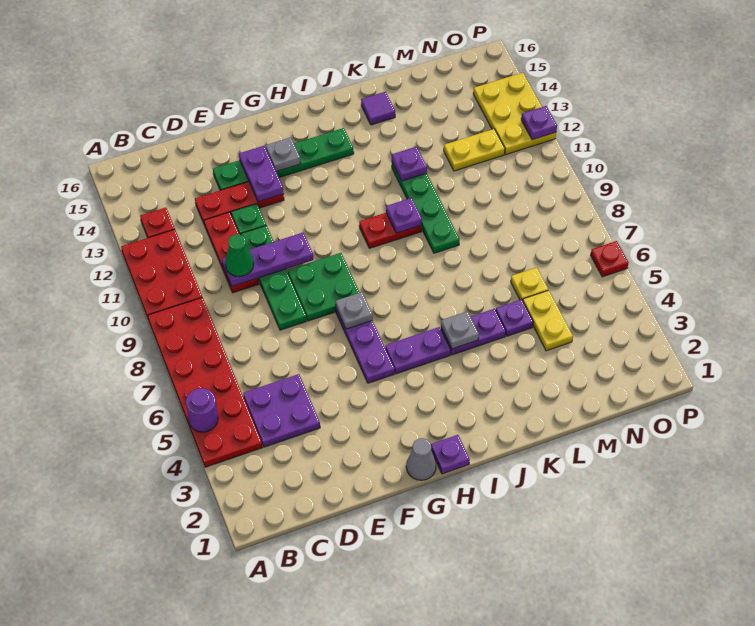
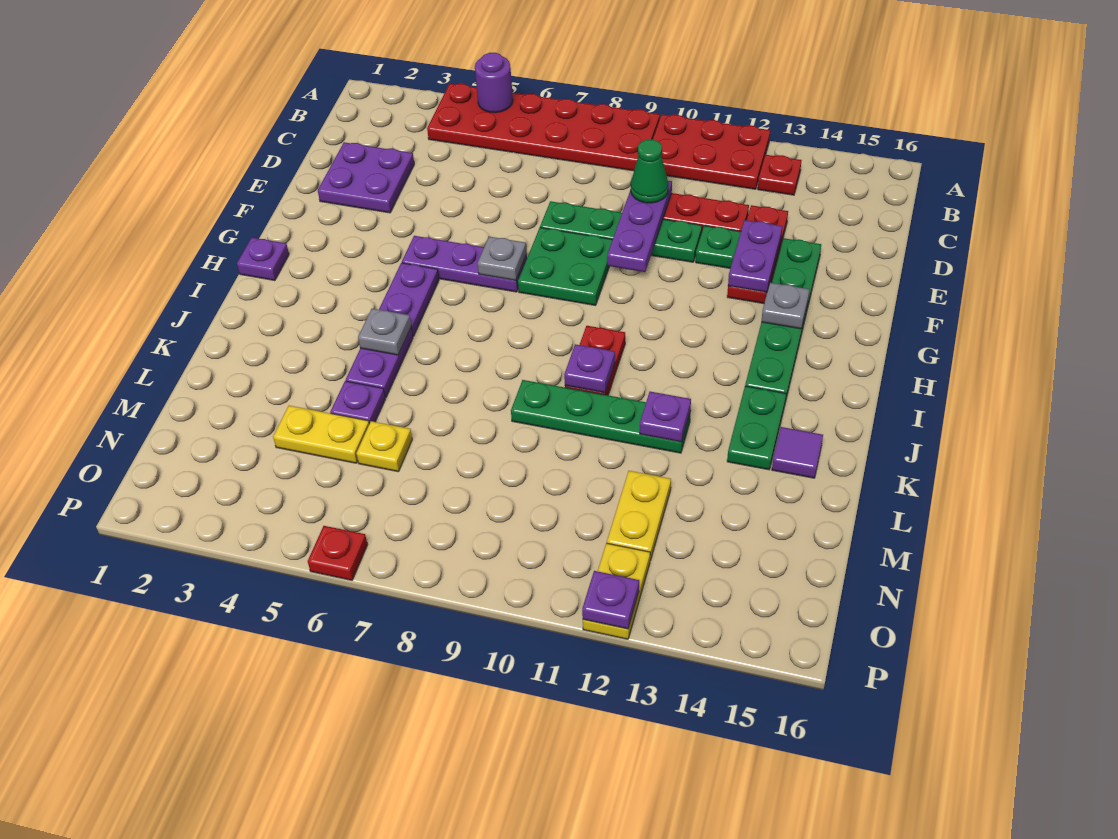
purple plate C4:D5 level 1 -> purple plate D2:E3 level 1
purple plate F13:F14 level 2 -> purple plate E13:F13 level 2
grey cone G1 level 1 -> none
none -> green plate J14:K14 level 1
yellow plate O12:P14 level 1 -> yellow plate O12:P12 level 1

